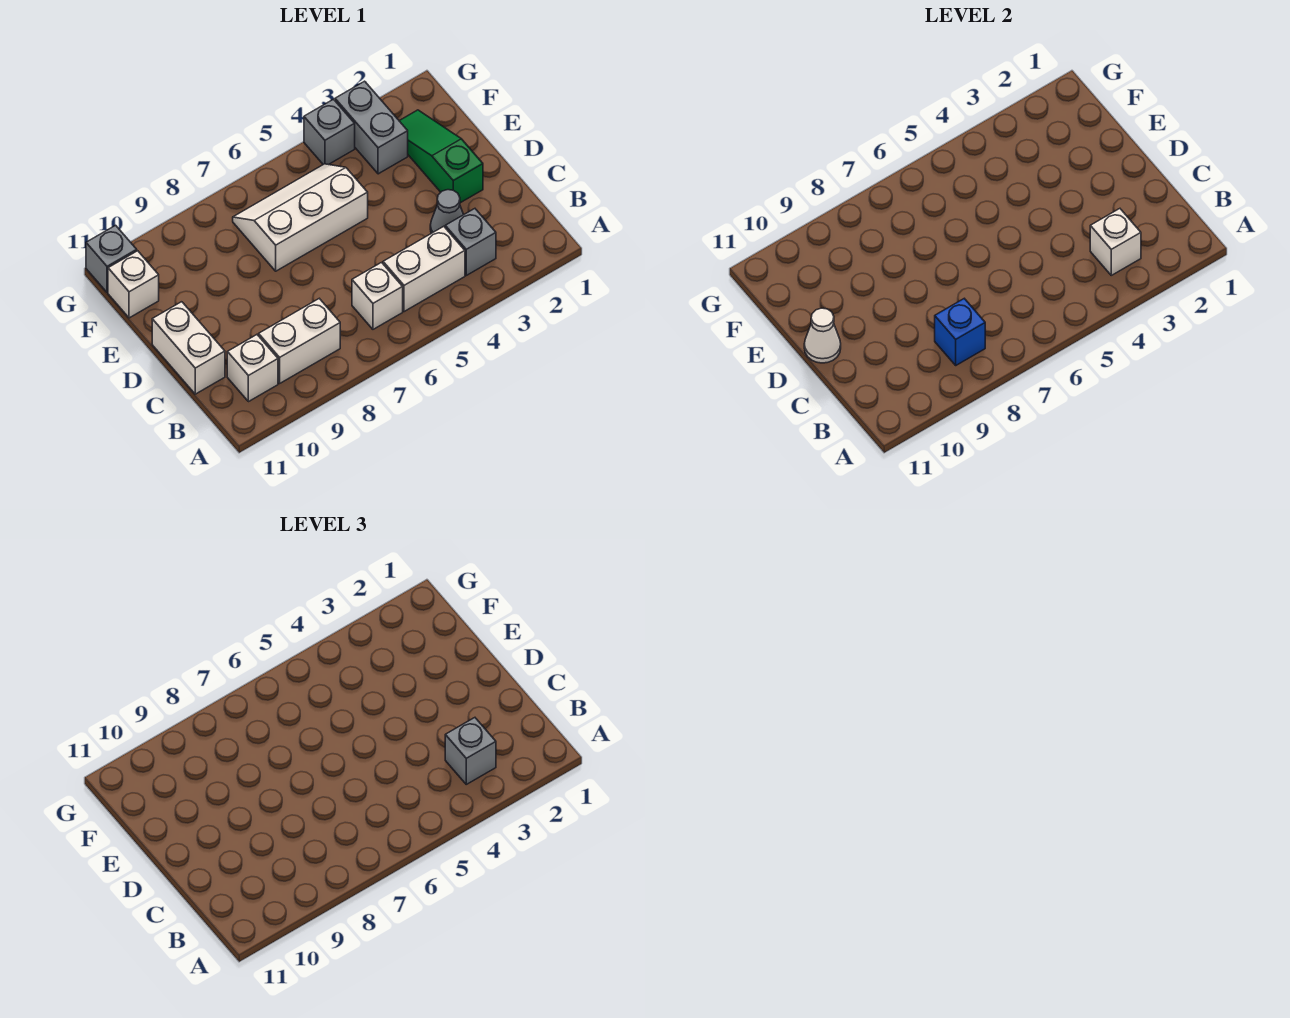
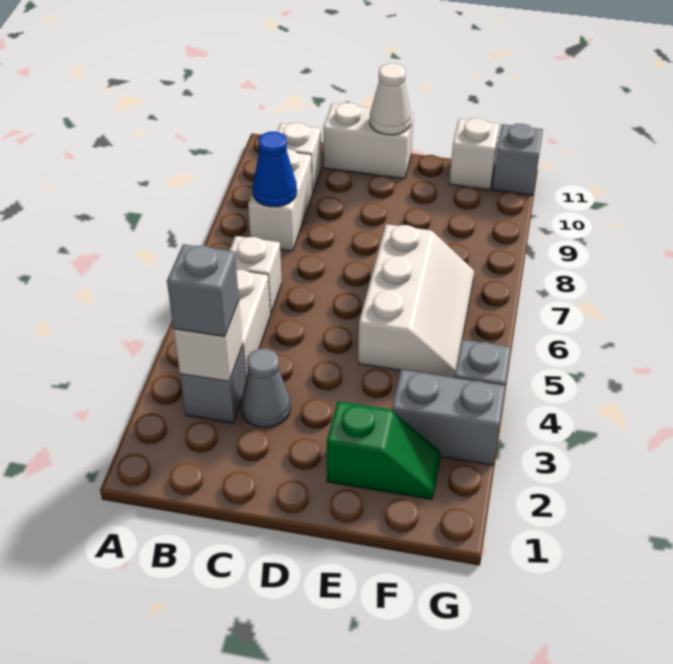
blue brick B8 level 2 -> blue cone B8 level 2
green slope D2:F2 level 1 top D -> green slope E2:F2 level 1 top E

